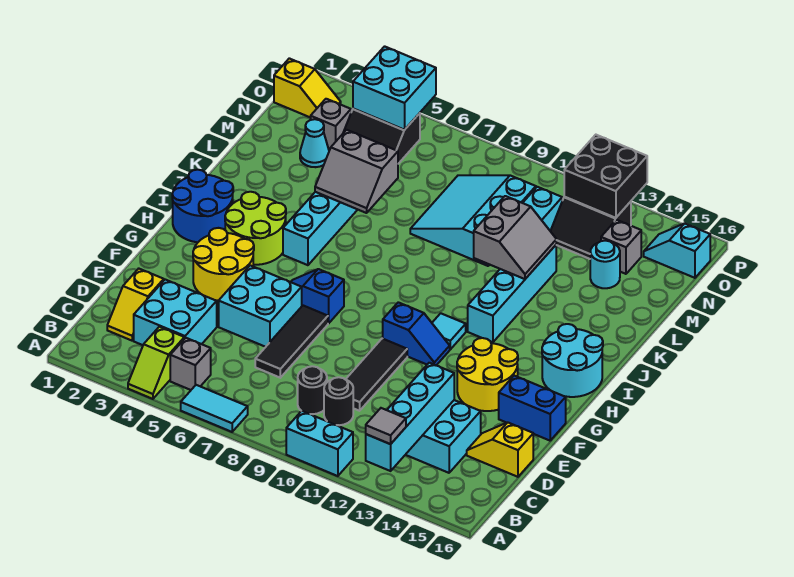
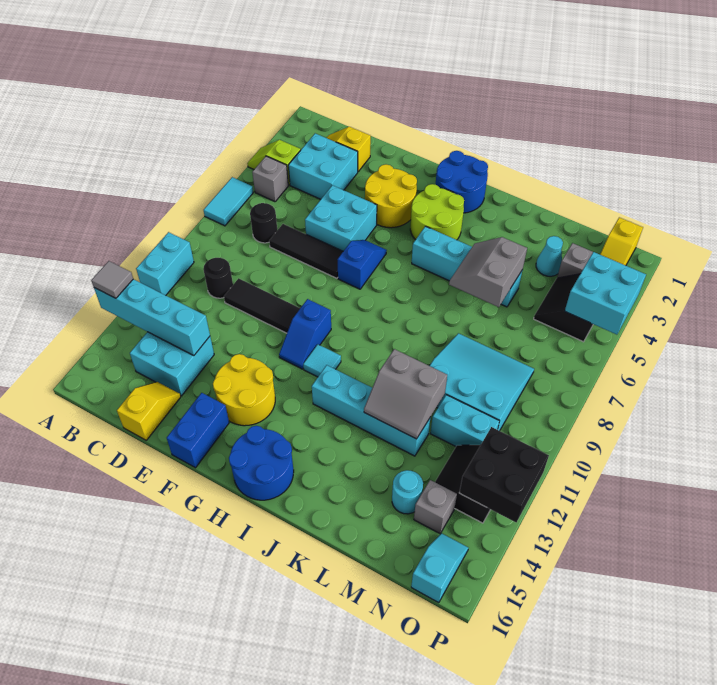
black round brick C9 level 1 -> black round brick C7 level 1
cyan round brick H15:I16 level 1 -> blue round brick H15:I16 level 1

